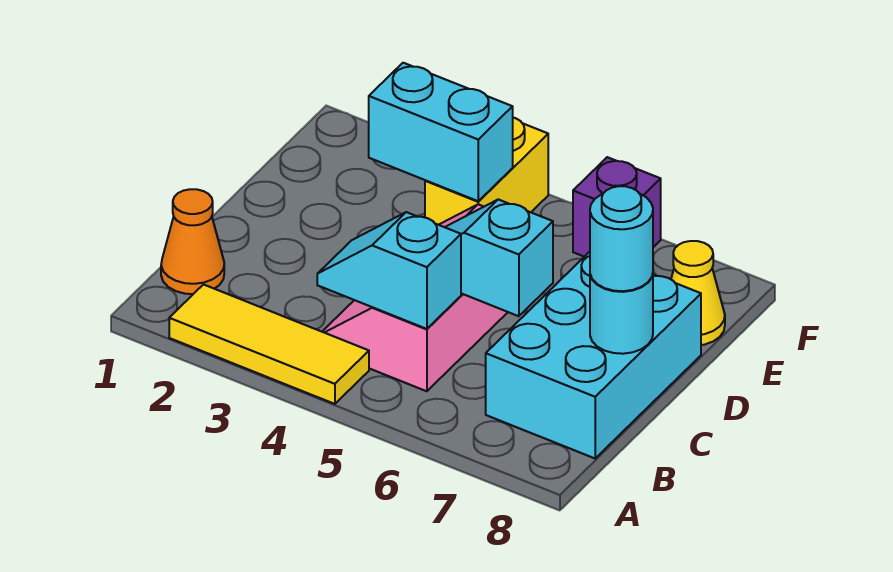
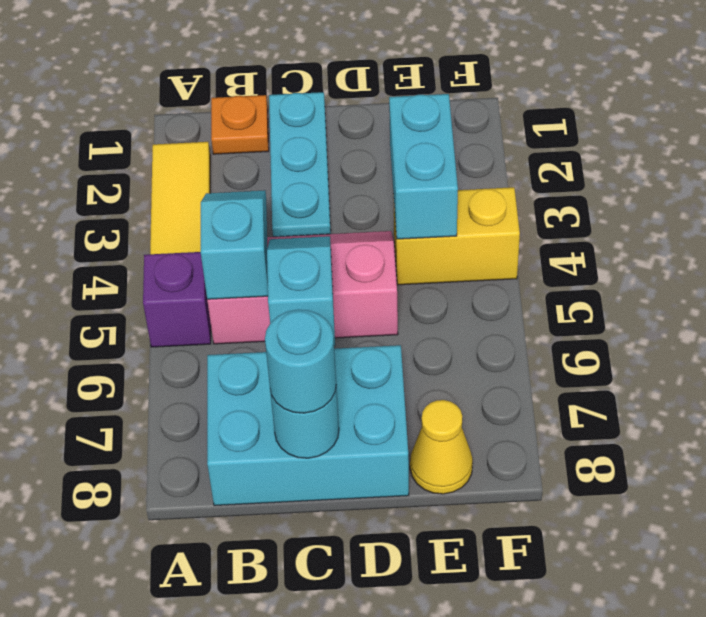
orange cone B1 level 1 -> orange plate B1 level 1
none -> cyan plate C1:C3 level 1
purple brick F6 level 1 -> purple brick A5 level 1

